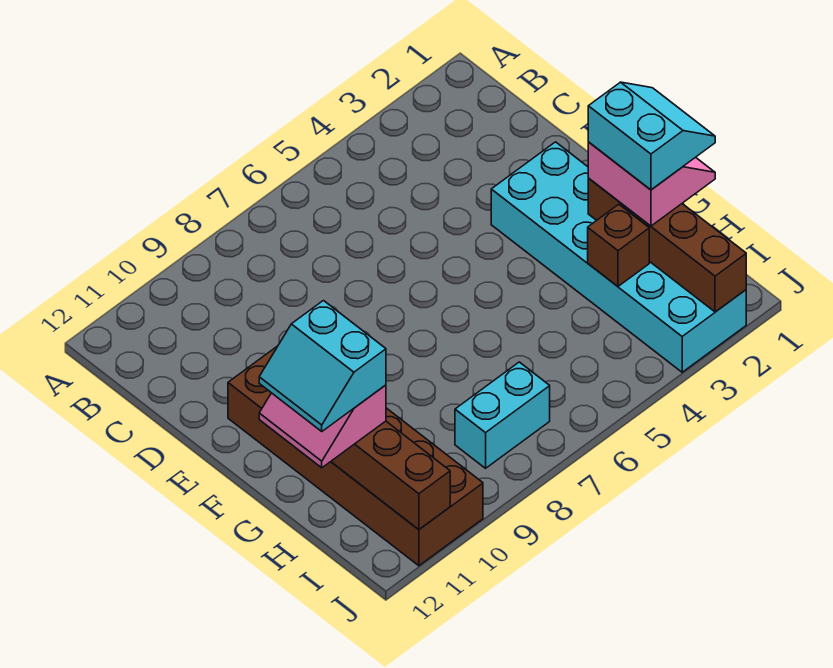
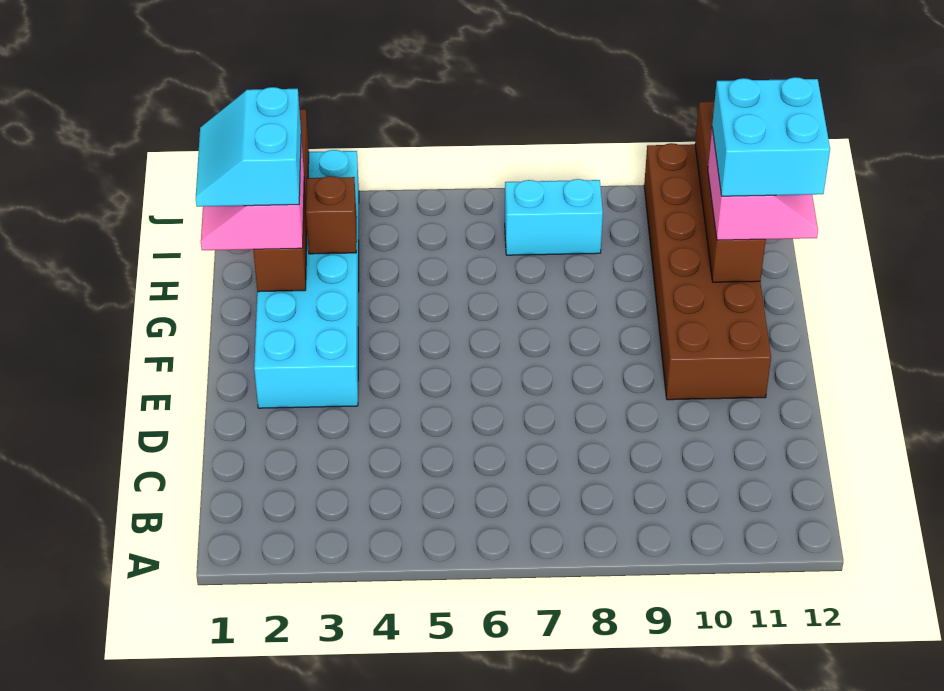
cyan slope G11:H12 level 4 top 11 -> cyan brick G11:H12 level 4

